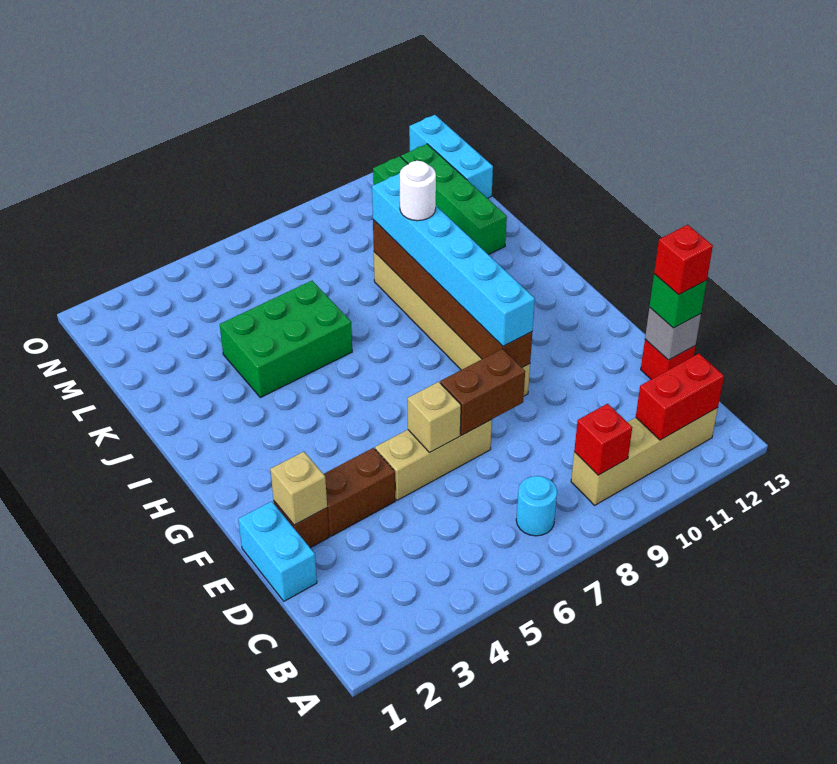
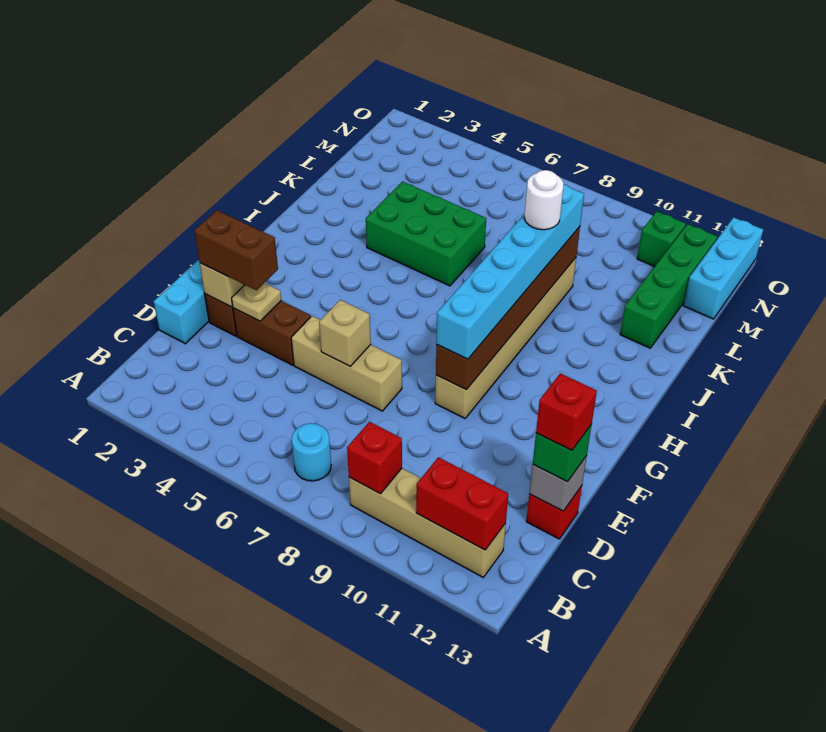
none -> tan plate E3 level 2
brown brick E7:E8 level 2 -> brown brick E2:E3 level 3

